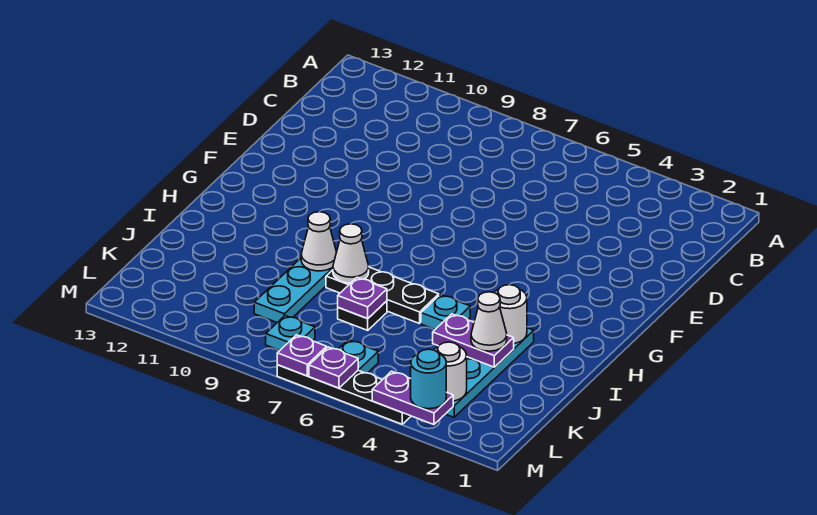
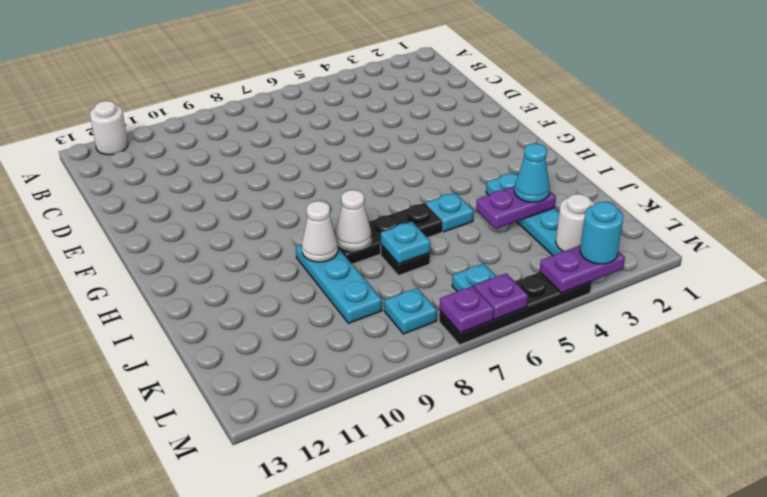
white round brick I3 level 2 -> white round brick A12 level 1
white cone J3 level 3 -> cyan cone J3 level 3
purple plate J7 level 2 -> cyan plate J7 level 2

